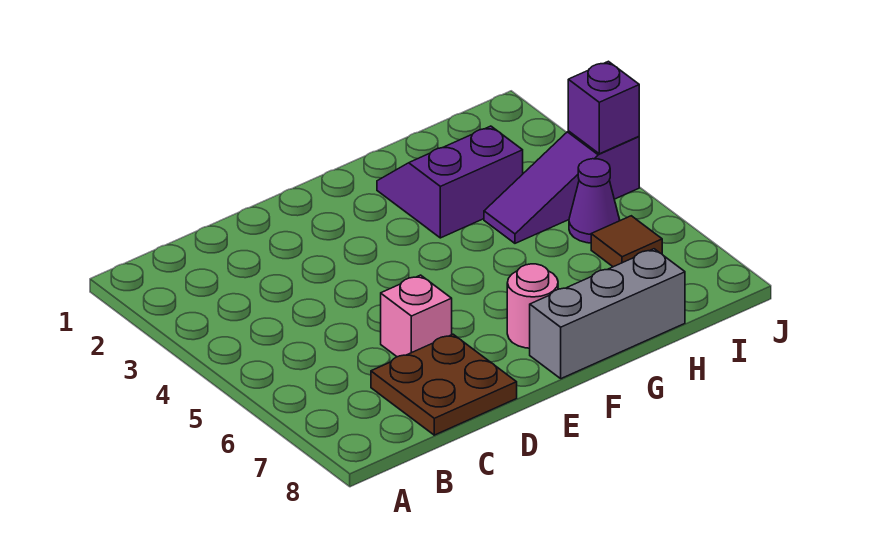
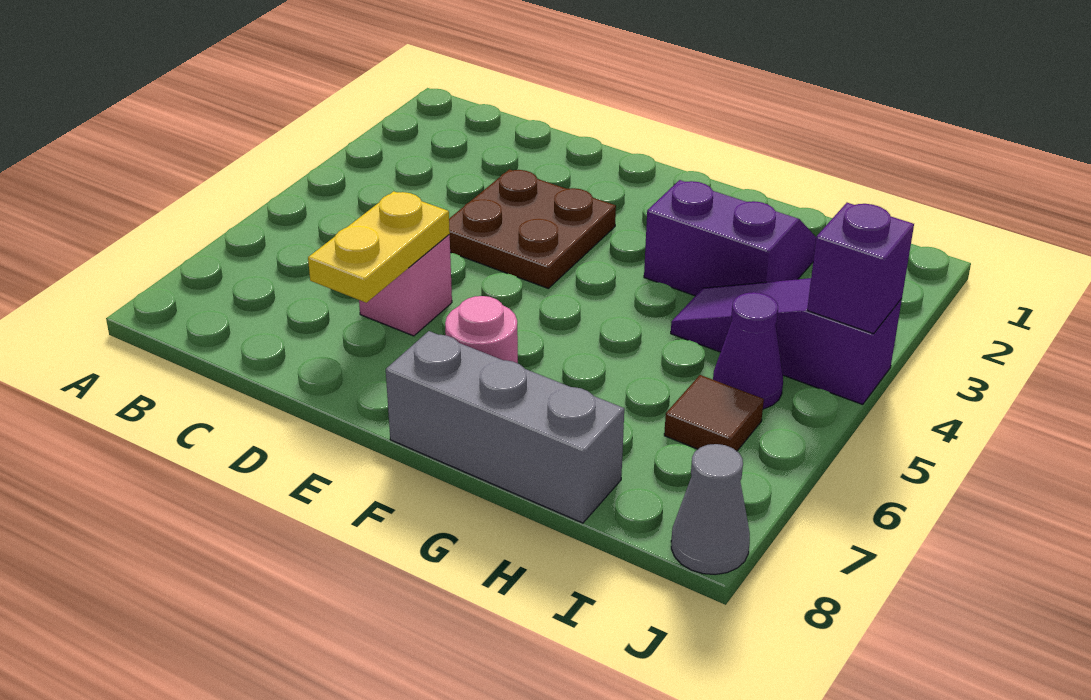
brown plate C7:D8 level 1 -> brown plate D3:E4 level 1
none -> yellow plate D6:D7 level 2
none -> grey cone J8 level 1

